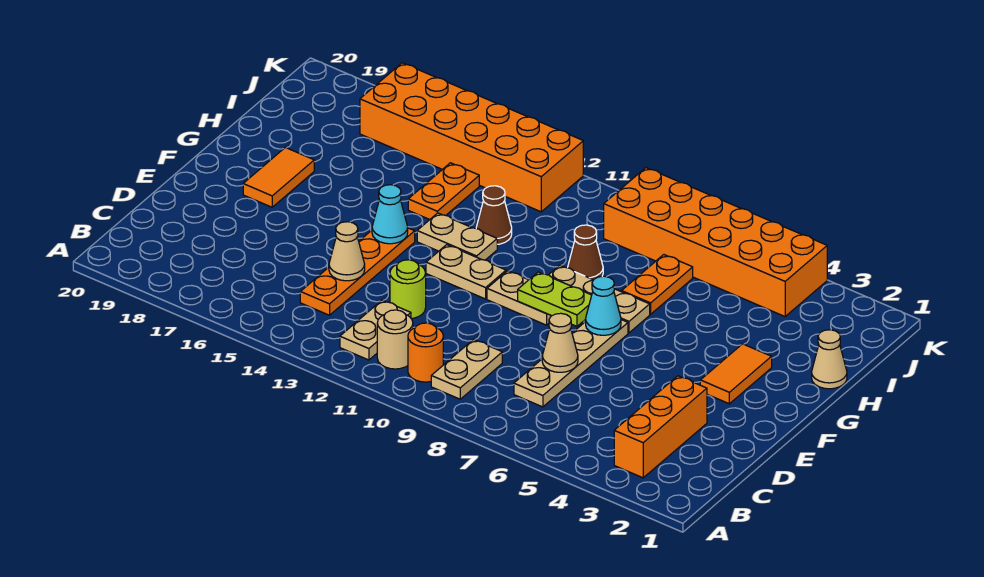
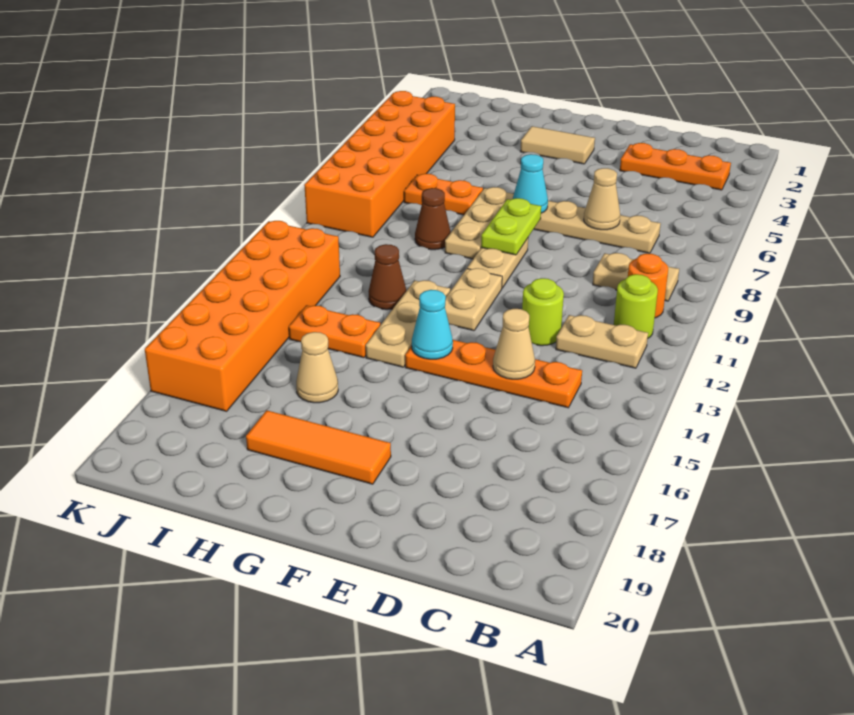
orange brick B3:D3 level 1 -> orange plate B3:D3 level 1
tan round brick B11 level 1 -> lime round brick B11 level 1
orange tile F3:G3 level 1 -> tan tile F3:G3 level 1
orange tile F18:G18 level 1 -> orange tile F18:H18 level 1
tan plate G12:G13 level 1 -> tan plate G12:G14 level 1
tan cone H1 level 1 -> tan cone H16 level 1

